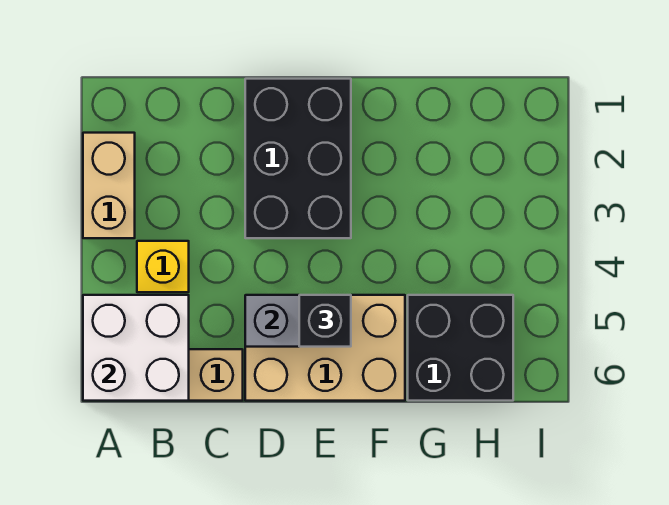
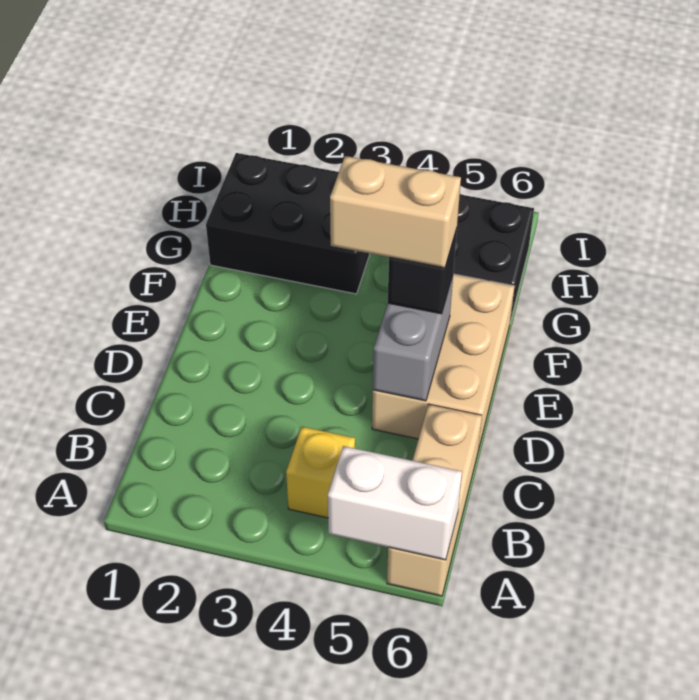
tan brick A2:A3 level 1 -> tan brick E4:E5 level 4
white brick A5:B6 level 2 -> white brick A5:A6 level 2
black brick D1:E3 level 1 -> black brick G1:H3 level 1

